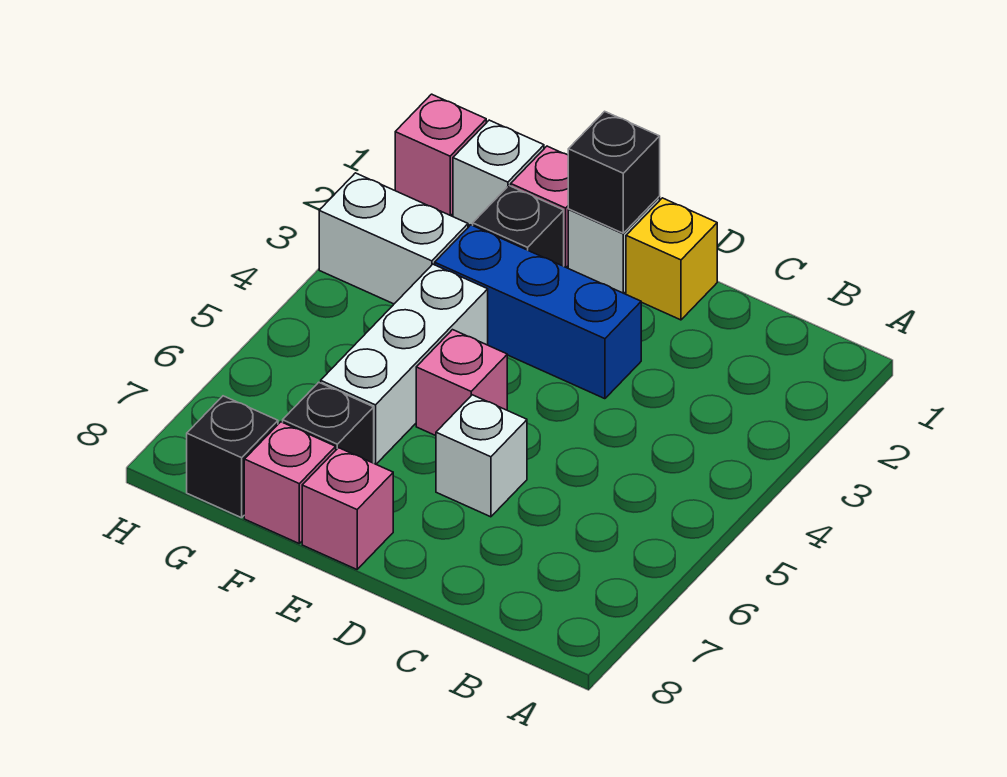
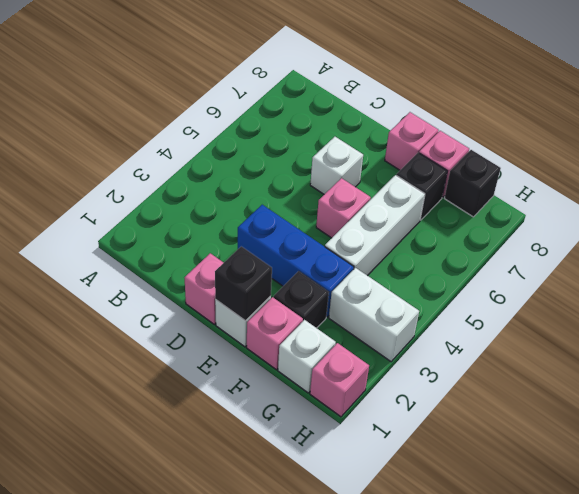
yellow brick D1 level 1 -> pink brick D1 level 1

